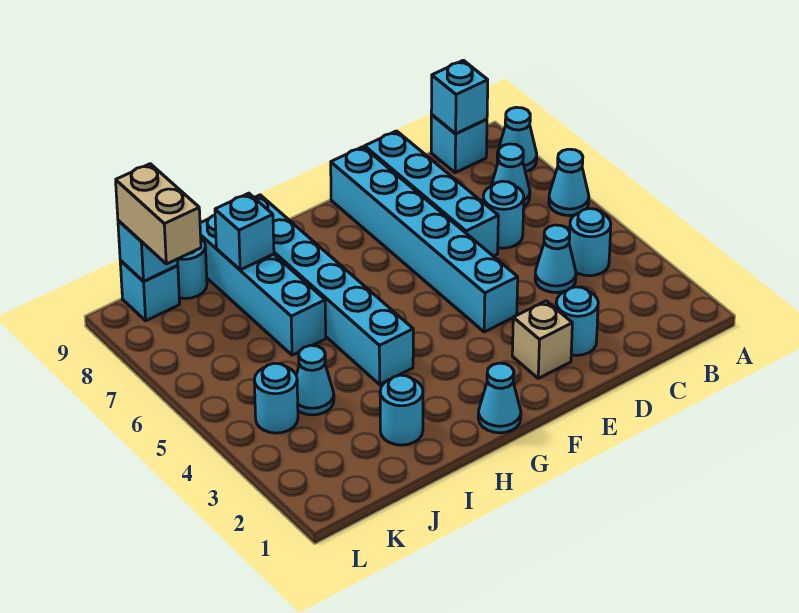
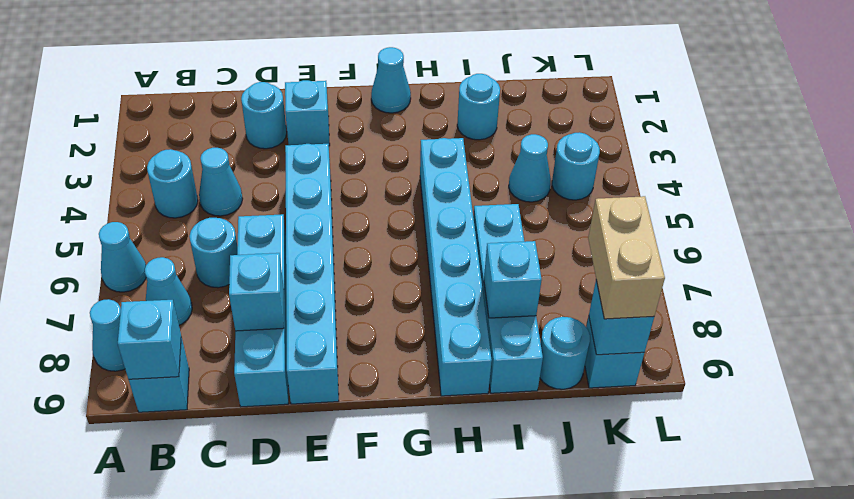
none -> cyan brick D8 level 2
tan brick E2 level 1 -> cyan brick E2 level 1

